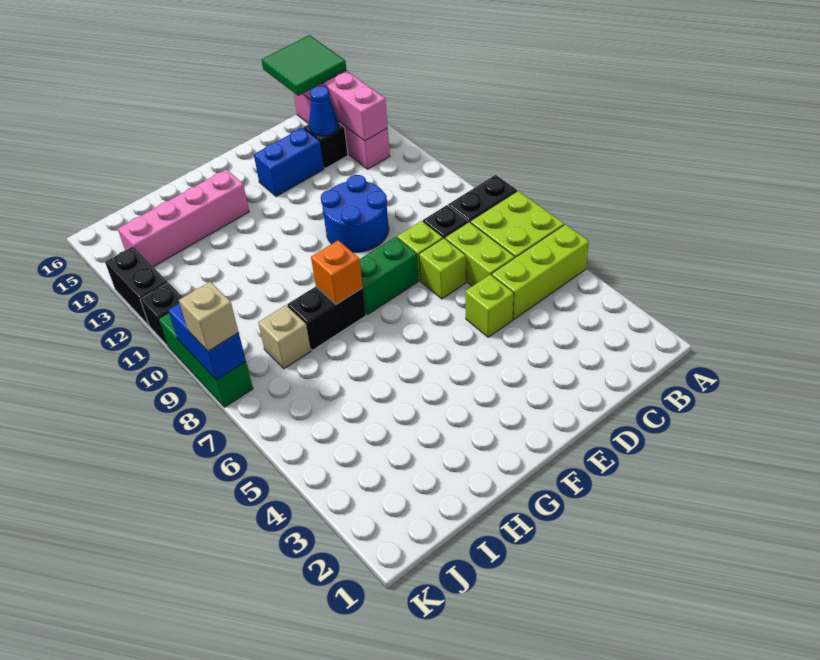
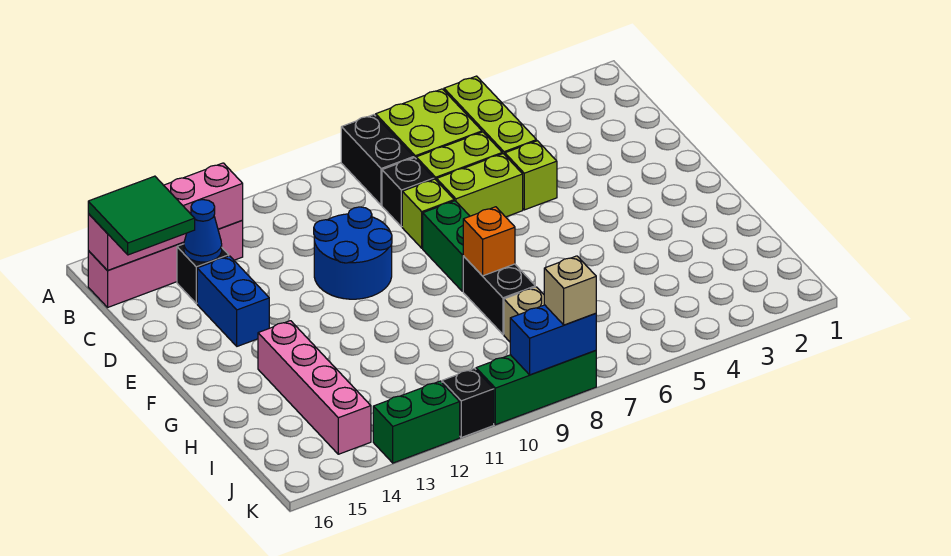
lime brick D7 level 1 -> lime brick D6:D7 level 1
black brick K12:K13 level 1 -> green brick K12:K13 level 1

